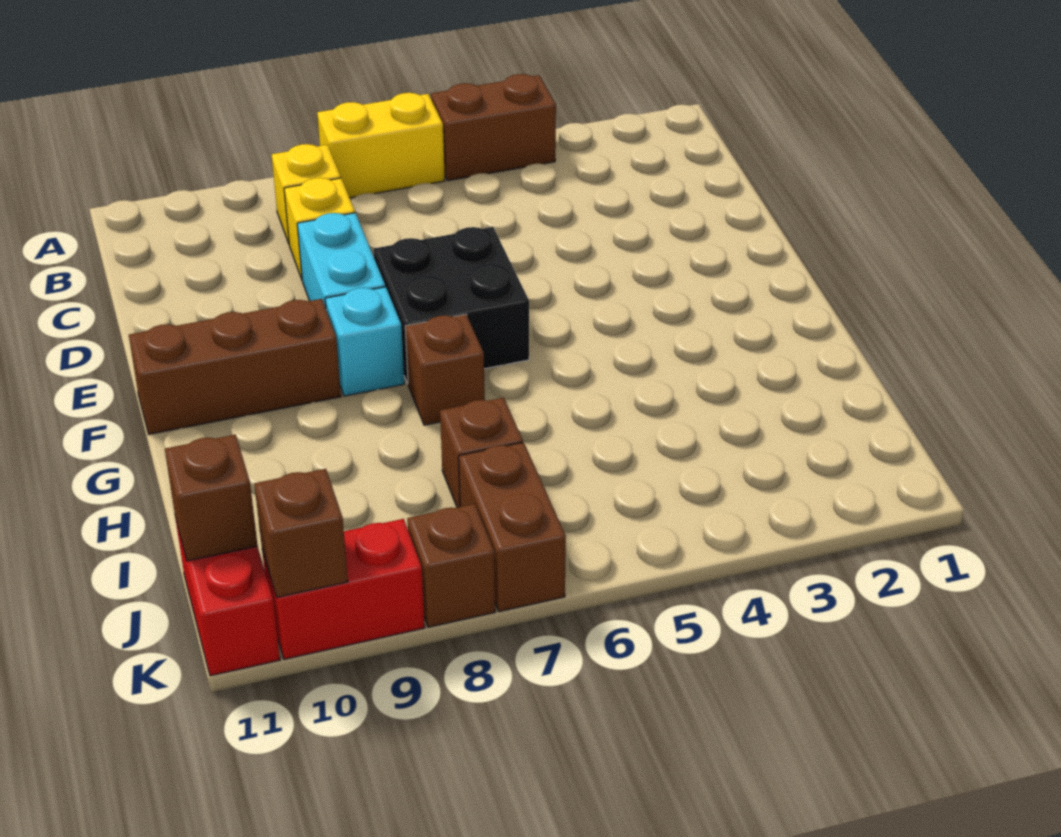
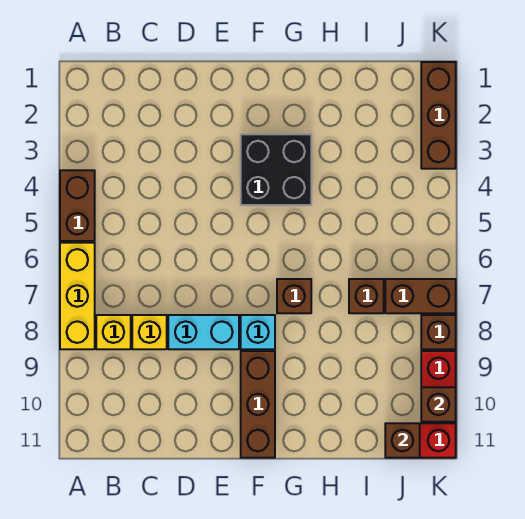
yellow brick A6:A7 level 1 -> yellow brick A6:A8 level 1
black brick E6:F7 level 1 -> black brick F3:G4 level 1
none -> brown brick K1:K3 level 1

